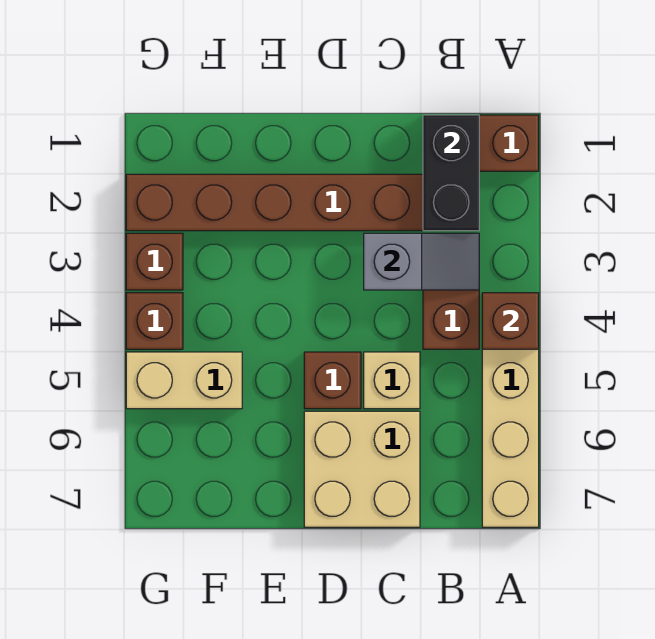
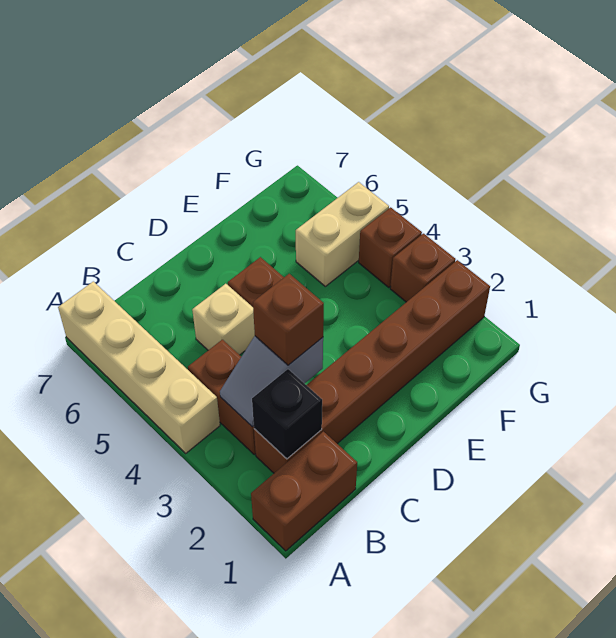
brown brick A4 level 2 -> brown brick C3 level 3
black brick B1:B2 level 2 -> black brick B2 level 2
tan brick C6:D7 level 1 -> none

